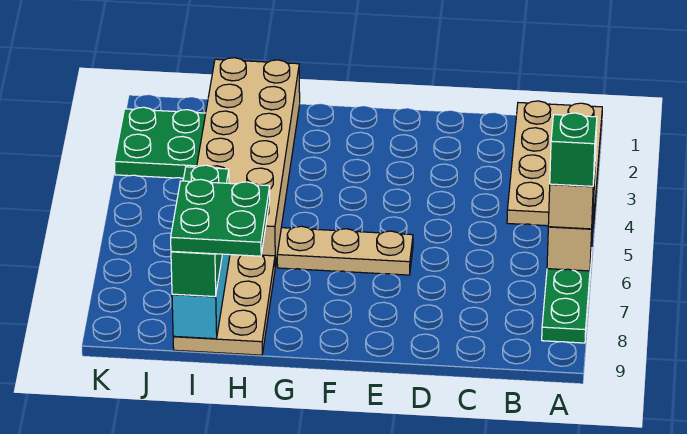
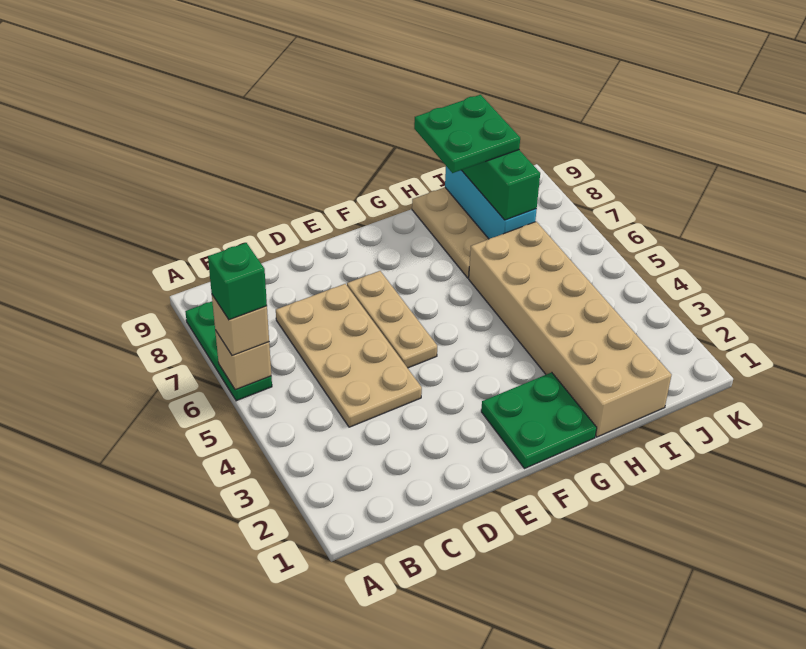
tan plate A1:B4 level 1 -> tan plate C4:D7 level 1
tan plate E6:G6 level 1 -> tan plate E5:E7 level 1
green plate J2:K3 level 1 -> green plate F1:G2 level 1

